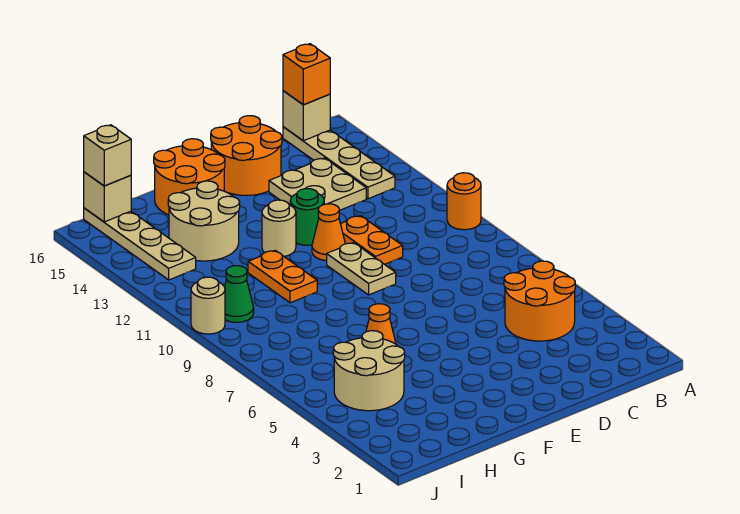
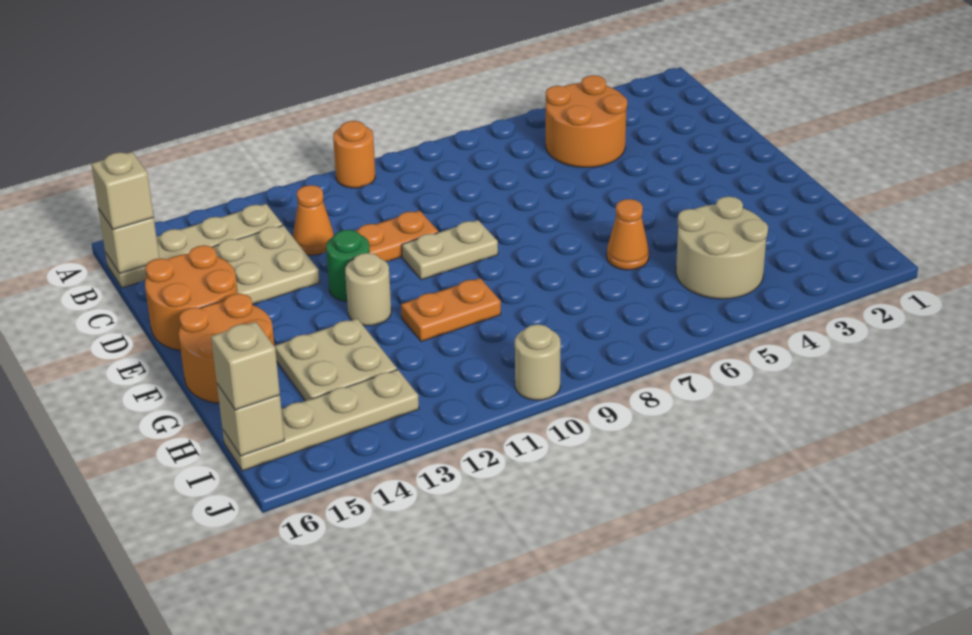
orange brick B16 level 3 -> tan brick B16 level 3
orange cone E11 level 1 -> orange cone C12 level 1
tan round brick G13:H14 level 1 -> tan plate G13:H14 level 1
green cone I10 level 1 -> none

